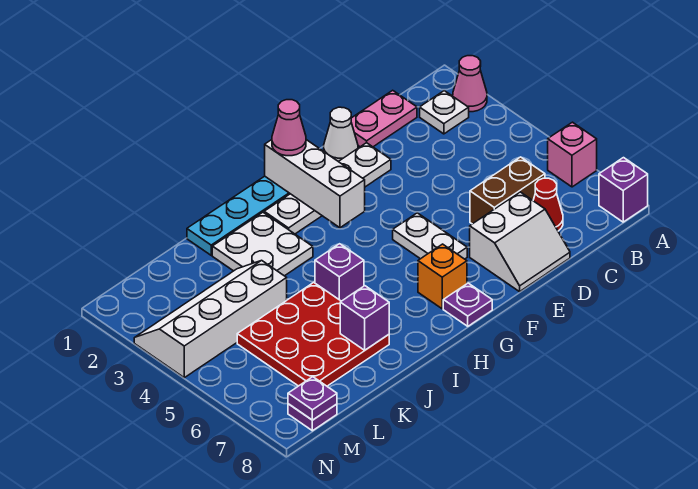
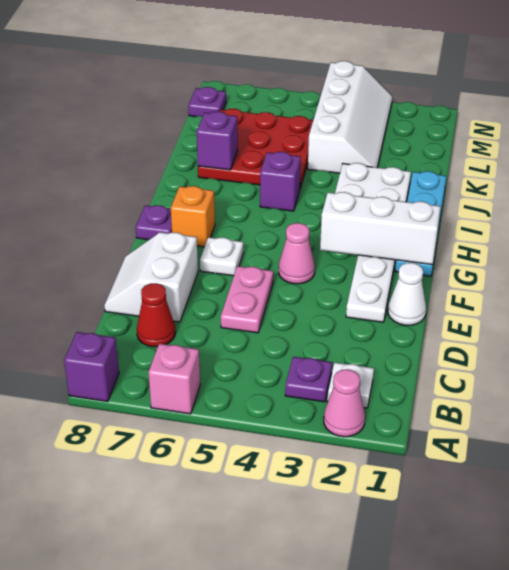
pink plate C1:D1 level 1 -> pink plate D5:E5 level 1
brown brick C6:D6 level 1 -> none
white plate F5:F6 level 1 -> white plate F6 level 1
pink cone G1 level 3 -> pink cone F4 level 1
purple plate M8 level 2 -> purple plate B3 level 1

